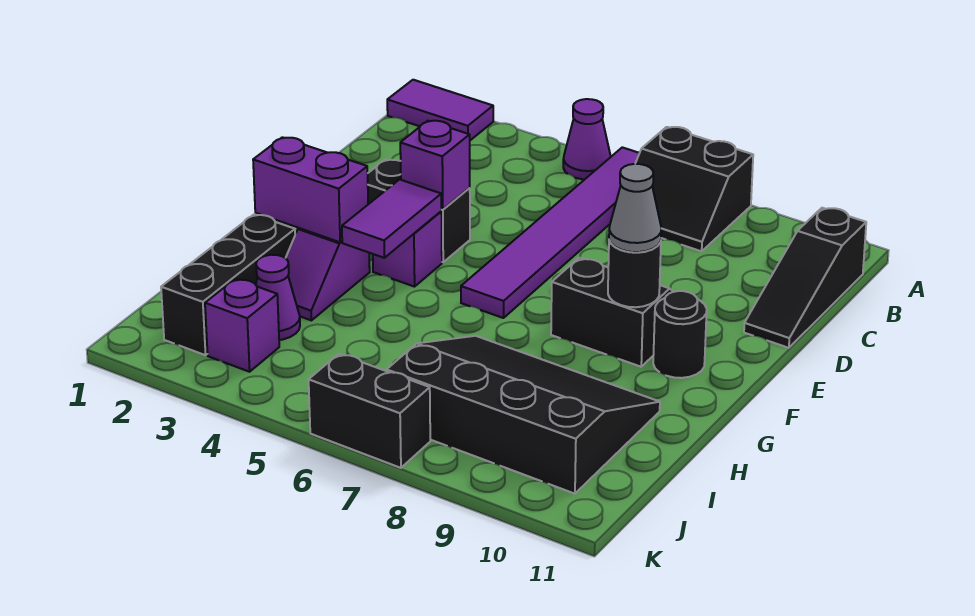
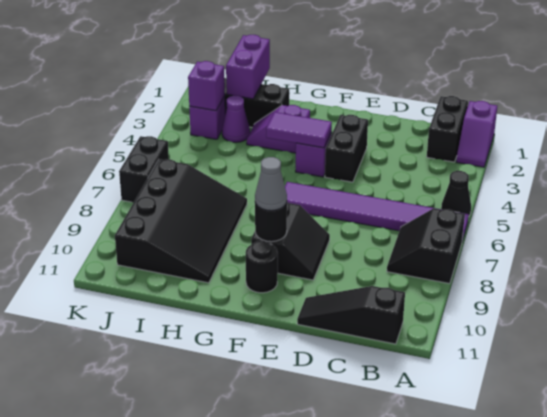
purple tile A1:A2 level 1 -> purple slope A1:A2 level 1 top 1
purple cone A5 level 1 -> black cone A5 level 1
none -> black brick B1:B2 level 1
purple brick E4 level 2 -> purple brick J3 level 2
purple brick G2:G3 level 2 -> purple brick I1:I2 level 2

